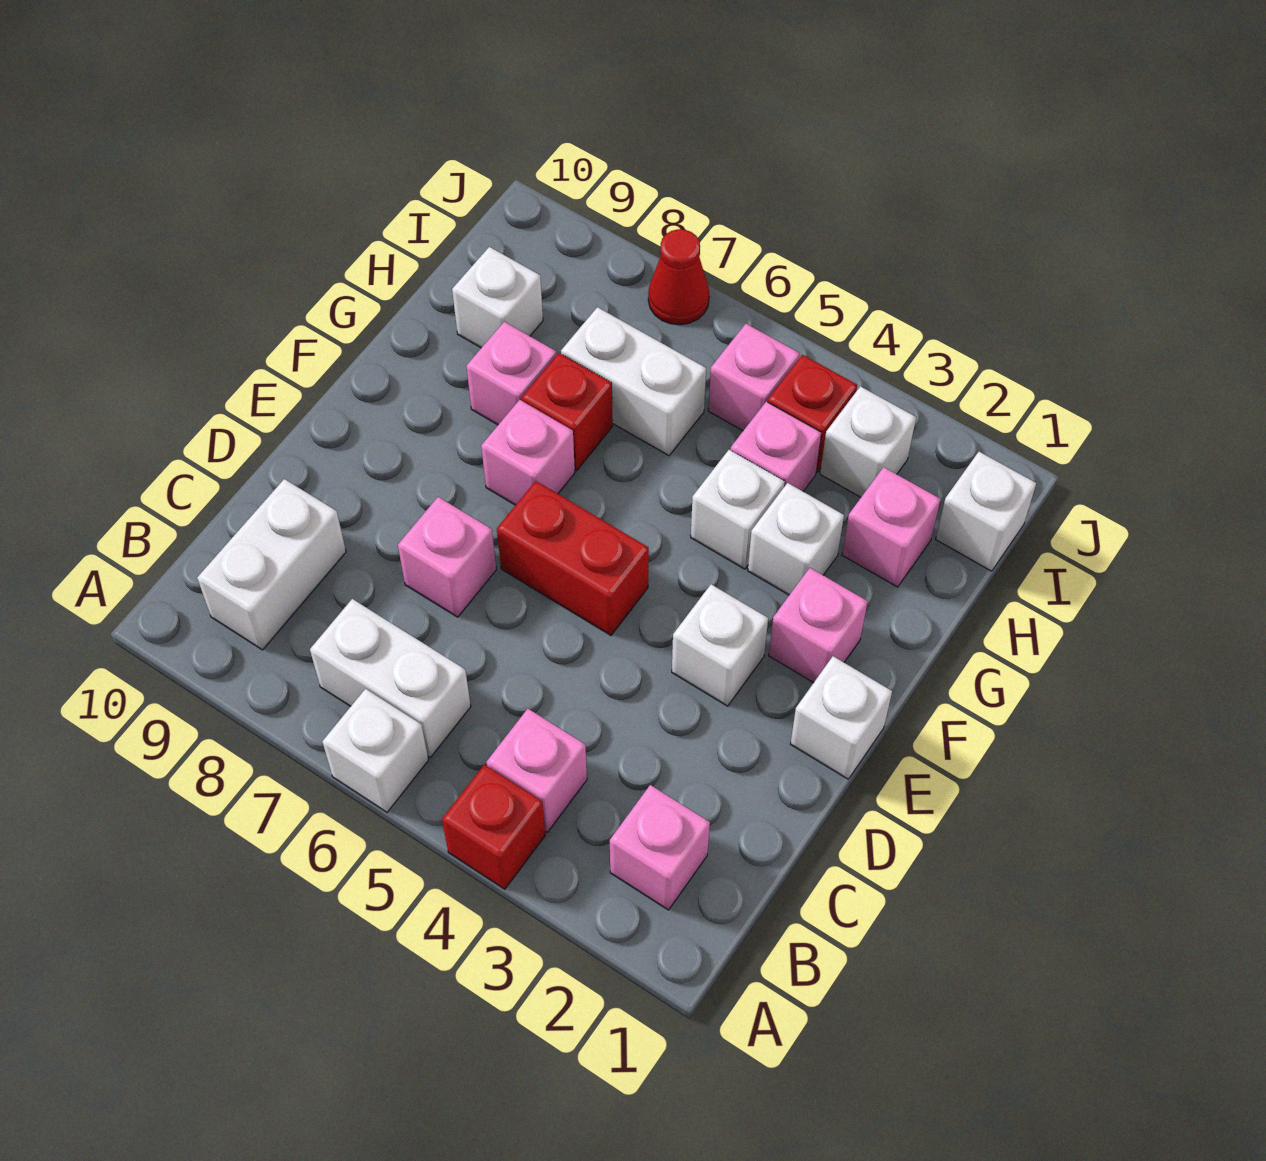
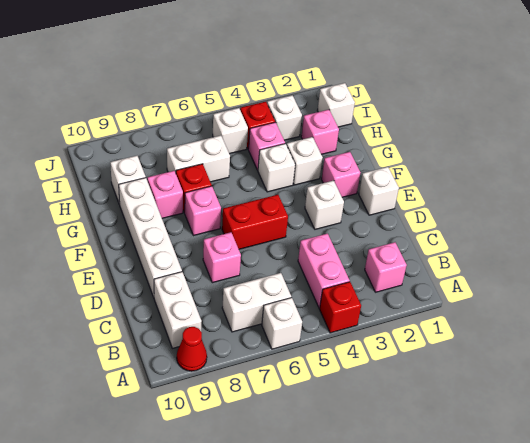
pink brick B4 level 1 -> pink brick B4:C4 level 1
none -> white brick D9:G9 level 1
pink brick I5 level 1 -> white brick I5 level 1
red cone J7 level 1 -> red cone A9 level 1

